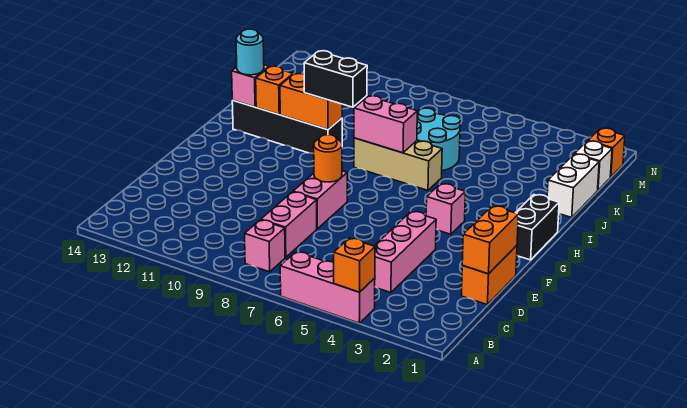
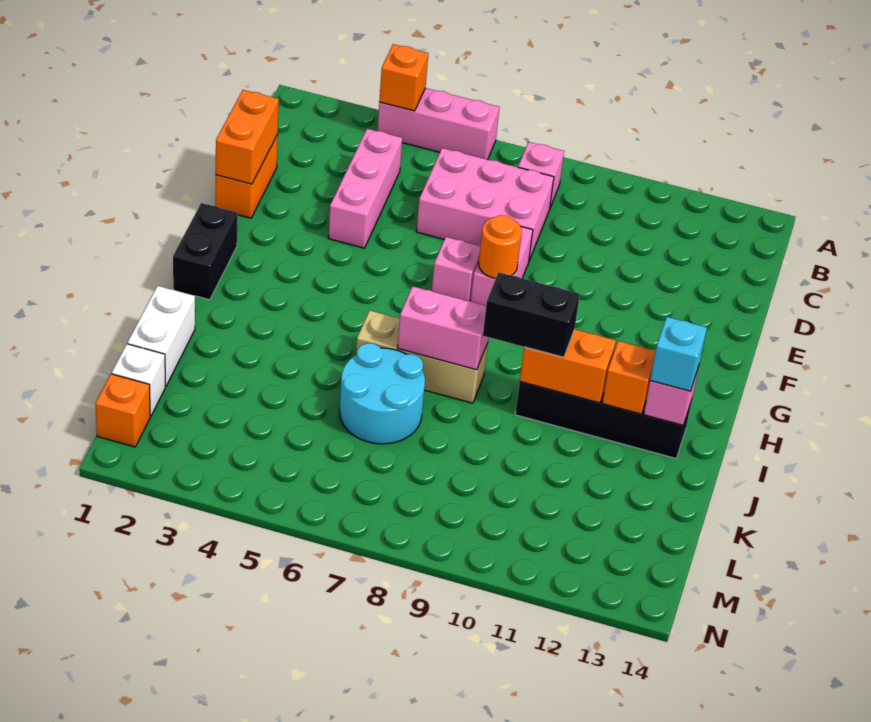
pink brick C8:D8 level 1 -> pink brick C6:D8 level 1
pink brick G4 level 1 -> pink brick F7 level 1
cyan round brick I13 level 3 -> cyan brick I13 level 3

